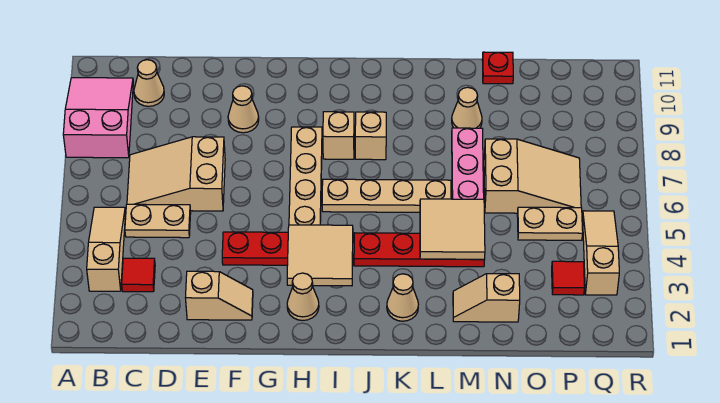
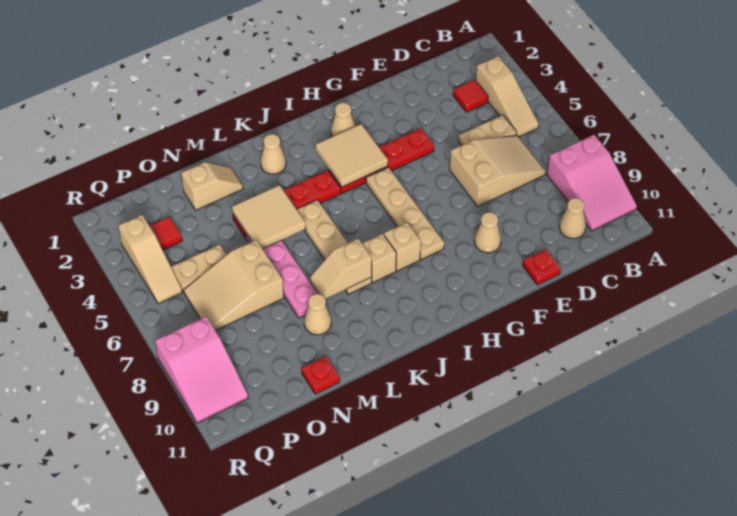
tan slope E2:F2 level 1 top E -> tan slope K8:L8 level 2 top K
none -> red plate E11 level 1
tan plate I6:L6 level 1 -> tan plate K5:K8 level 1
none -> pink slope Q8:R10 level 1 top 8

